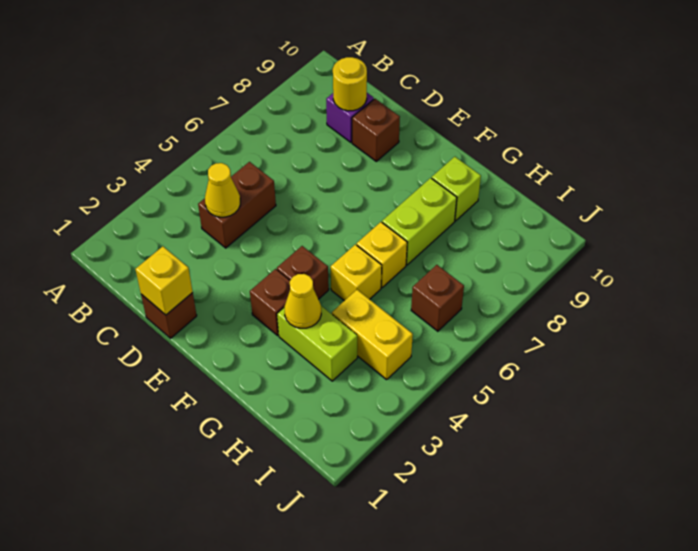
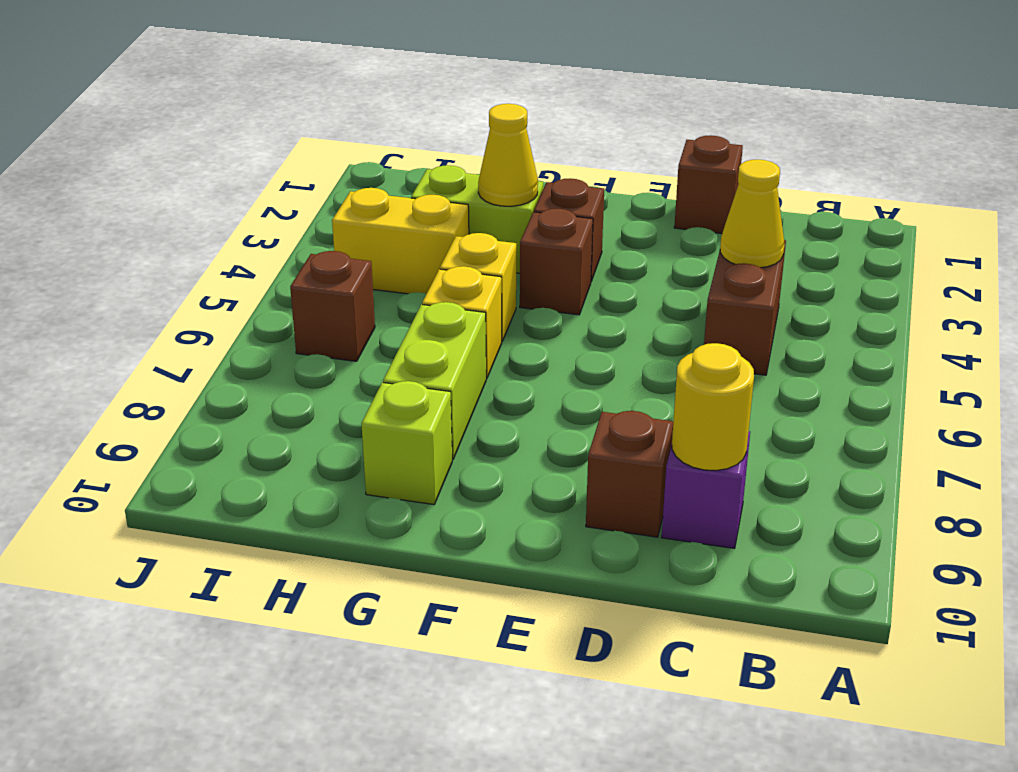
yellow brick D1 level 2 -> none

